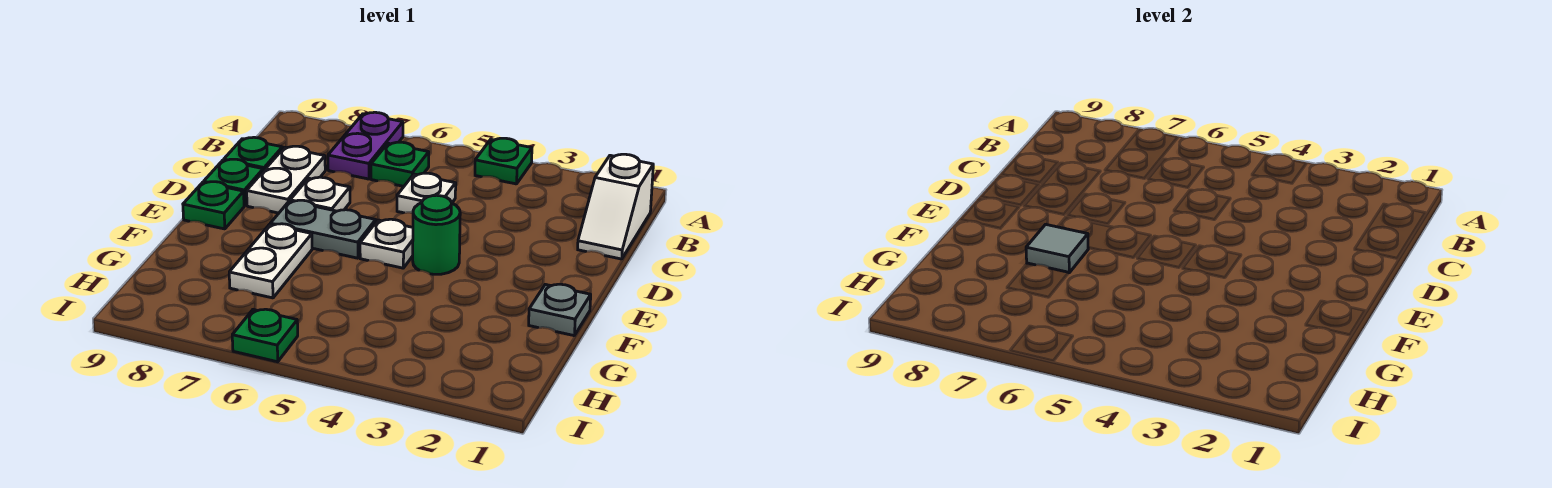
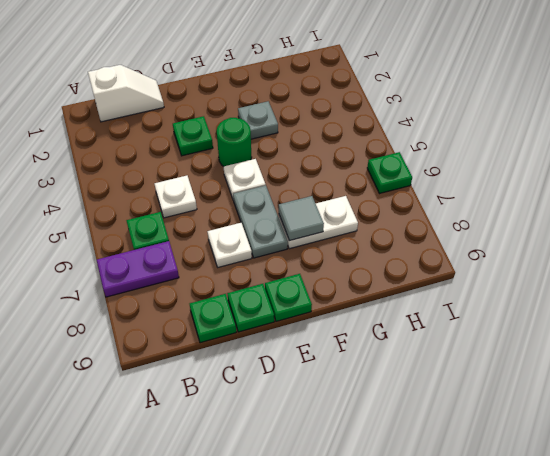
green plate A4 level 1 -> green plate D3 level 1
white plate C8:D8 level 1 -> none
grey plate F1 level 1 -> grey plate F3 level 1

